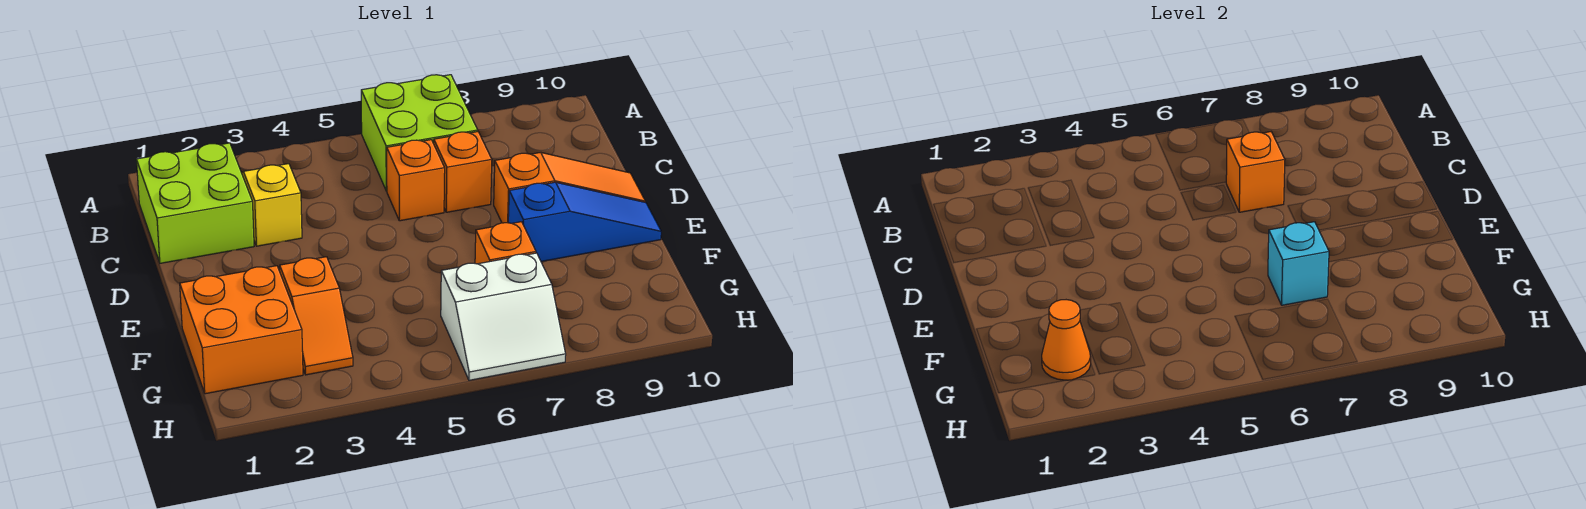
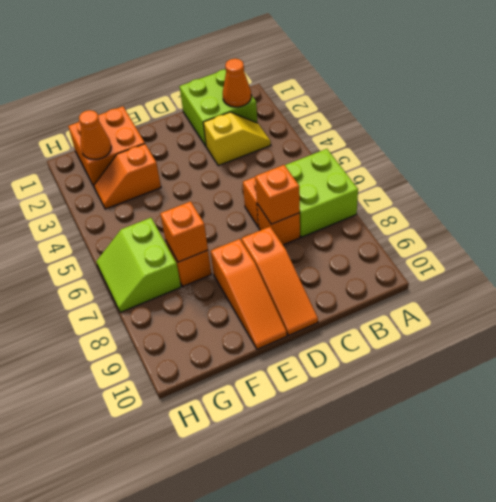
none -> orange cone B2 level 2
blue slope E8:E10 level 1 top 8 -> orange slope E8:E10 level 1 top 8
cyan brick F7 level 2 -> orange brick F7 level 2
white slope G6:H7 level 1 top G -> lime slope G6:H7 level 1 top G

